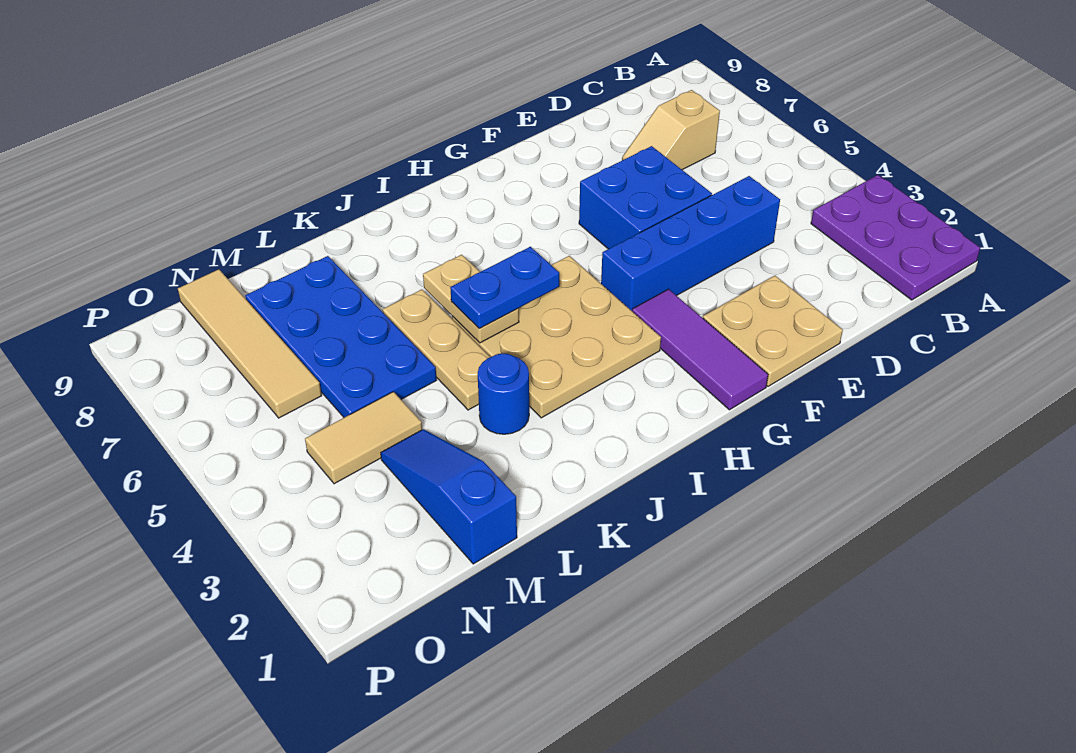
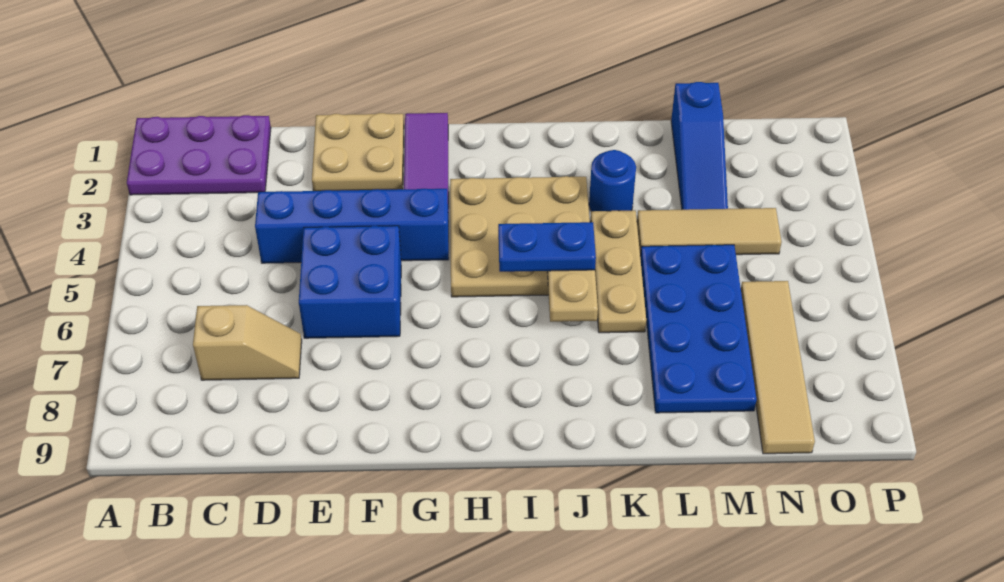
purple plate A1:B3 level 1 -> purple plate A1:C2 level 1
tan tile M4:N4 level 1 -> tan tile L4:N4 level 1

